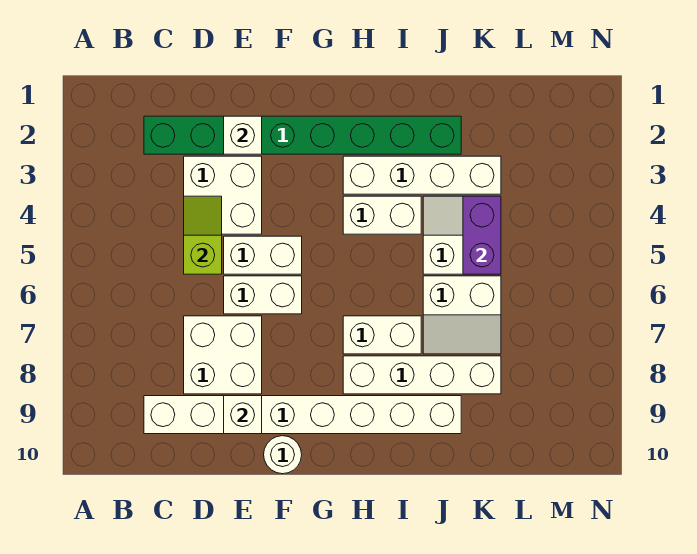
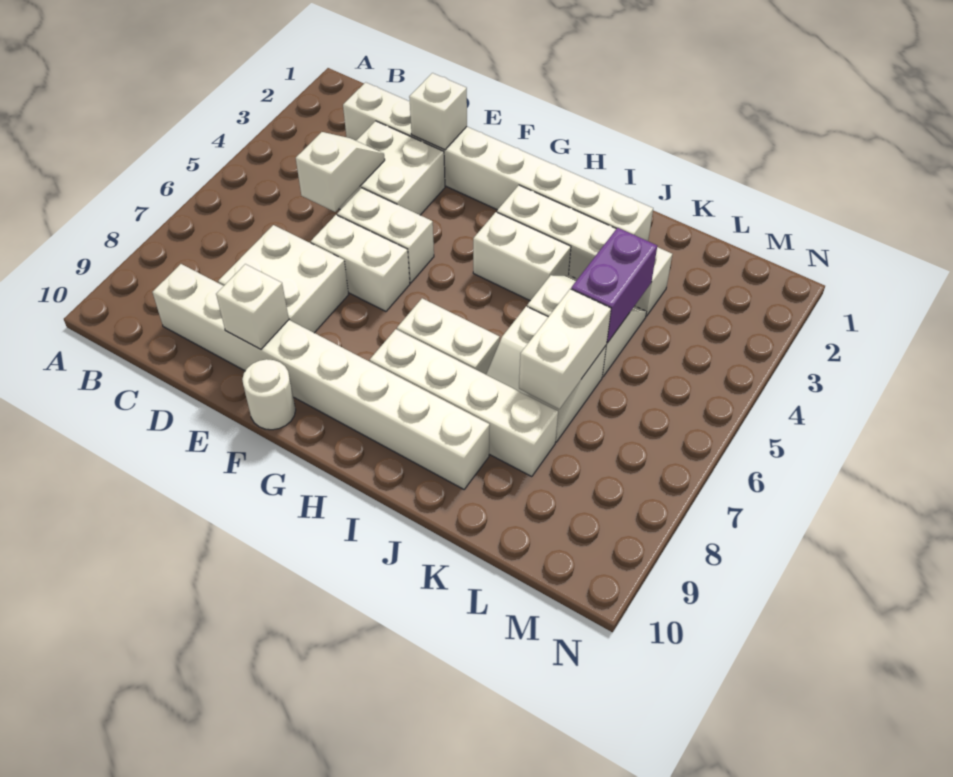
green brick C2:J2 level 1 -> white brick C2:J2 level 1
lime slope D4:D5 level 2 top 5 -> white slope D4:D5 level 2 top 5
none -> white brick K6:K7 level 2

